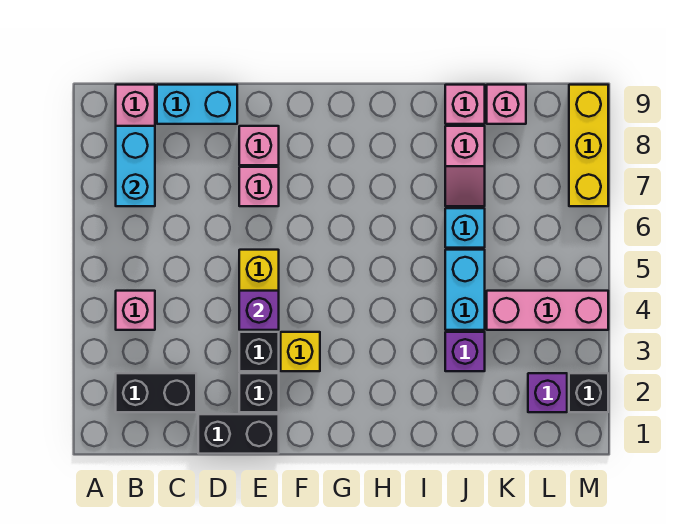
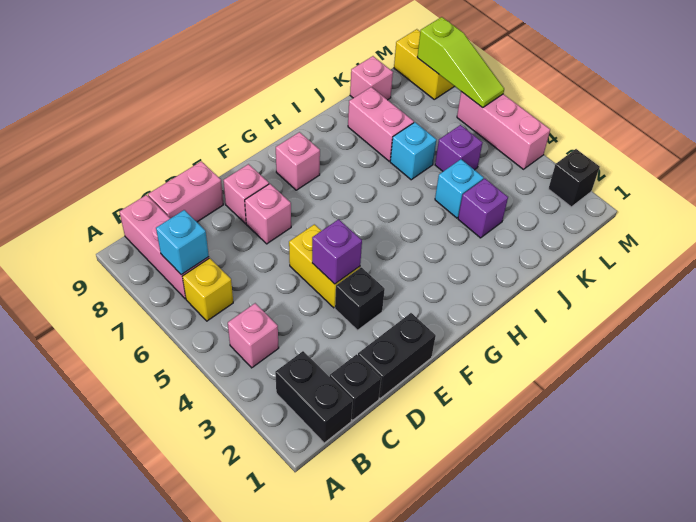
black brick B2:C2 level 1 -> black brick B1:B2 level 1
cyan brick B7:B8 level 2 -> cyan brick B7 level 2
cyan brick C9:D9 level 1 -> pink brick C9:D9 level 1
black brick E2 level 1 -> black brick C1 level 1
yellow brick F3 level 1 -> yellow brick B6 level 1
cyan brick J4:J5 level 1 -> cyan brick J4 level 1
pink slope J7:J8 level 1 top 8 -> pink brick J7:J8 level 1
pink brick J9 level 1 -> pink brick G8 level 1
pink brick K4:M4 level 1 -> pink brick M4:M6 level 1
purple brick L2 level 1 -> purple brick K5 level 1
none -> lime slope M6:M8 level 2 top 8
yellow brick M7:M9 level 1 -> yellow brick M8:M9 level 1

